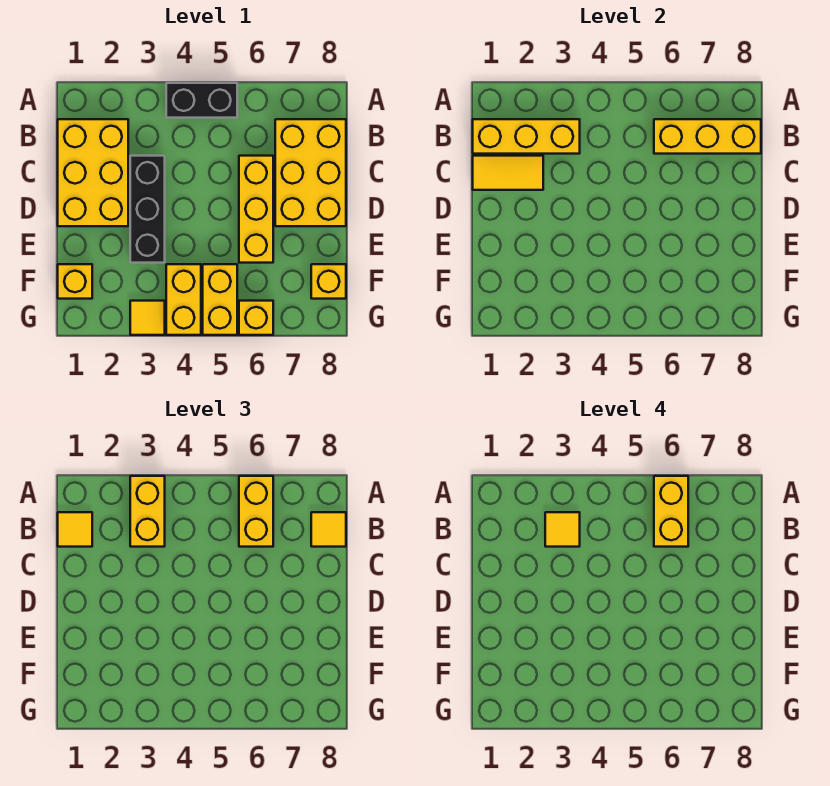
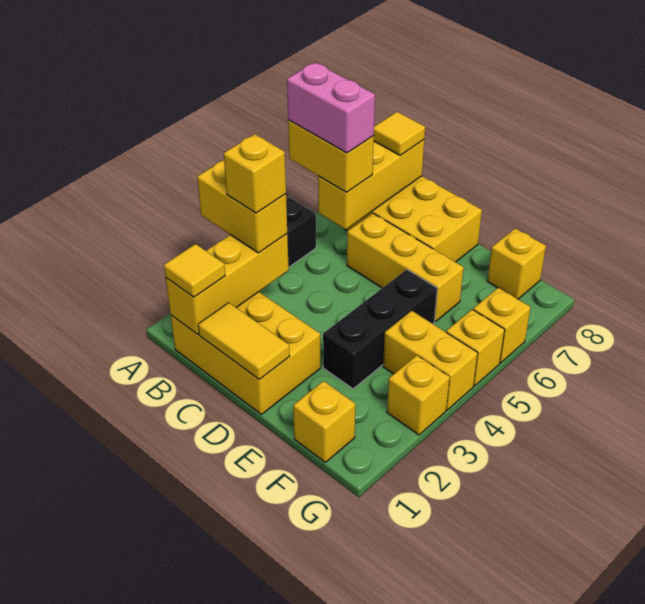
yellow brick A6:B6 level 4 -> pink brick A6:B6 level 4
yellow tile B3 level 4 -> yellow brick B3 level 4
yellow tile C1:C2 level 2 -> yellow tile C1:D1 level 2
black brick C3:E3 level 1 -> black brick E3:E5 level 1
yellow brick F5:G5 level 1 -> yellow brick G5 level 1
yellow tile G3 level 1 -> yellow brick G3 level 1

